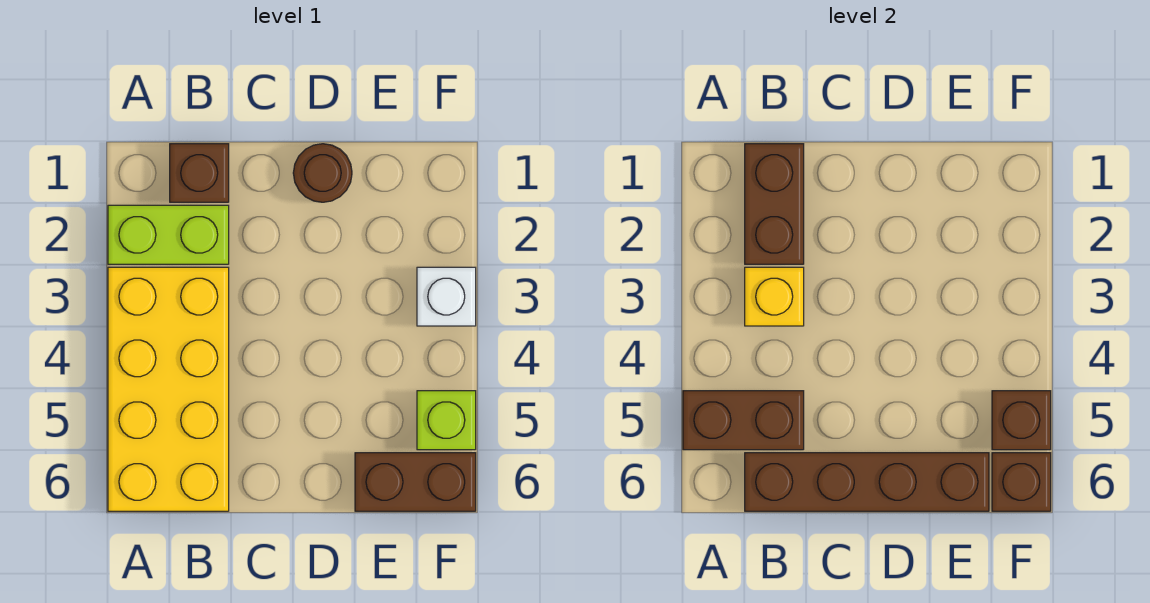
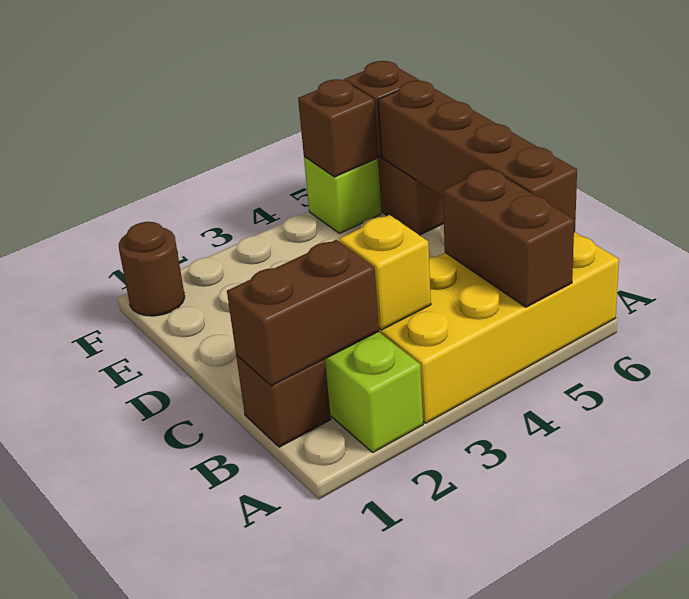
brown round brick D1 level 1 -> brown round brick F1 level 1
white brick F3 level 1 -> none

